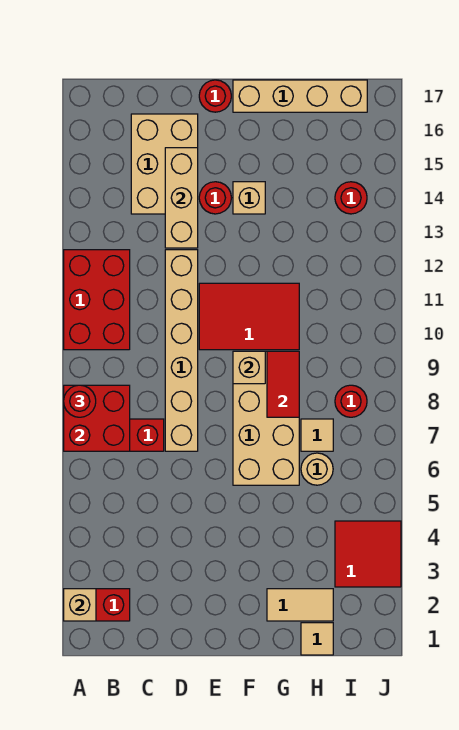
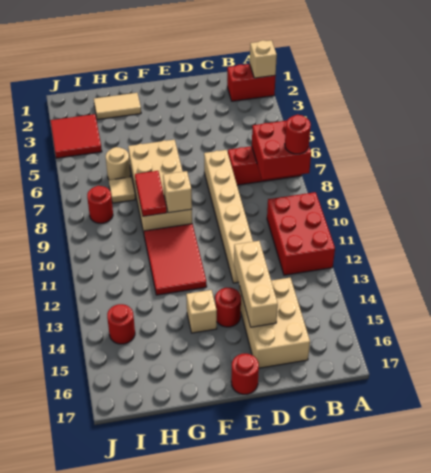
red tile E10:G11 level 1 -> red tile F10:G12 level 1
tan brick F17:I17 level 1 -> none
tan tile H1 level 1 -> none

